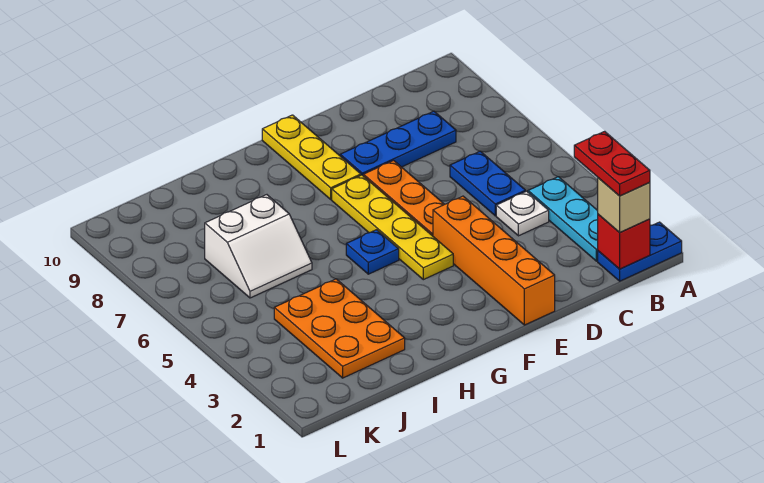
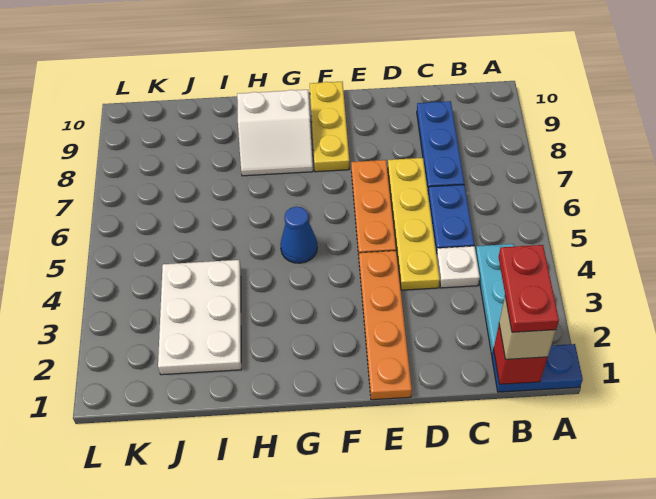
blue plate C8:E8 level 1 -> blue plate C7:C9 level 1
orange brick E1:E4 level 1 -> orange plate E1:E4 level 1
yellow plate F4:F7 level 1 -> yellow plate D4:D7 level 1
blue plate G5 level 1 -> blue cone G5 level 1
orange plate I2:J4 level 1 -> white plate I2:J4 level 1
white slope I6:J7 level 1 top 7 -> white slope G8:H9 level 1 top 9

